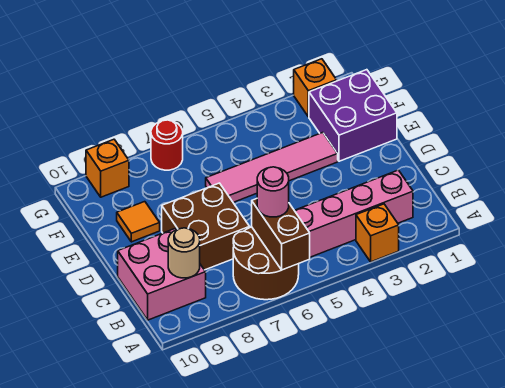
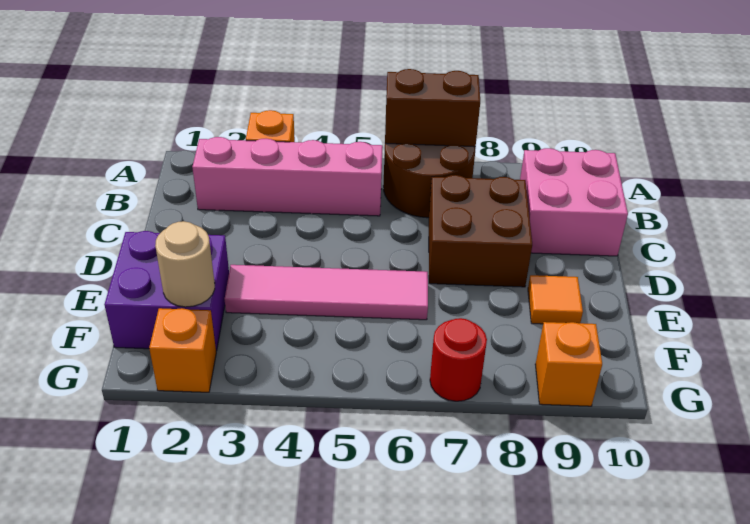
brown brick A6:B6 level 2 -> brown brick A6:A7 level 2
pink round brick B6 level 3 -> none
tan round brick B9 level 2 -> tan round brick F2 level 2

